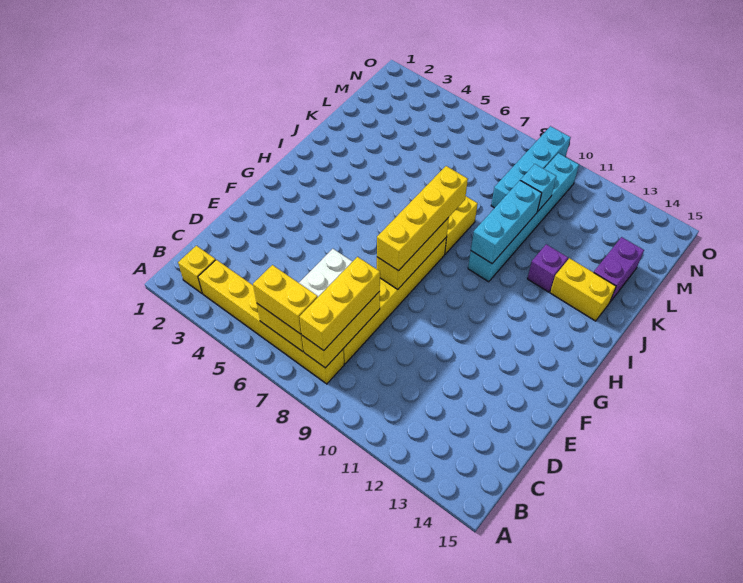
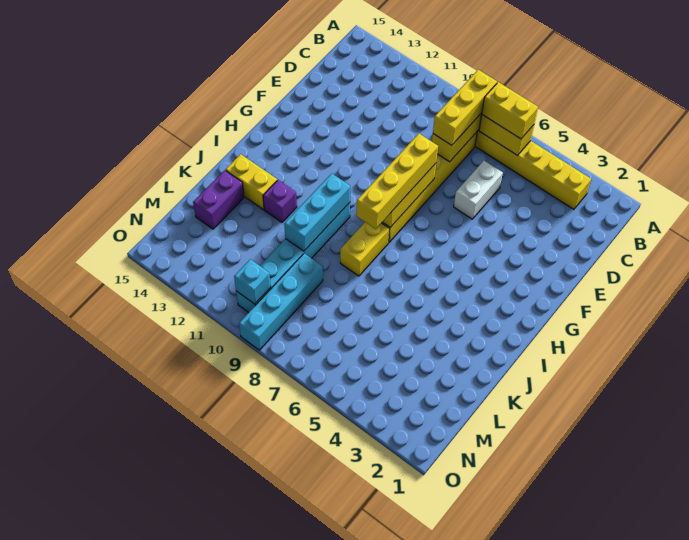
yellow brick B2 level 1 -> none
cyan brick L10 level 2 -> cyan brick N10 level 2

